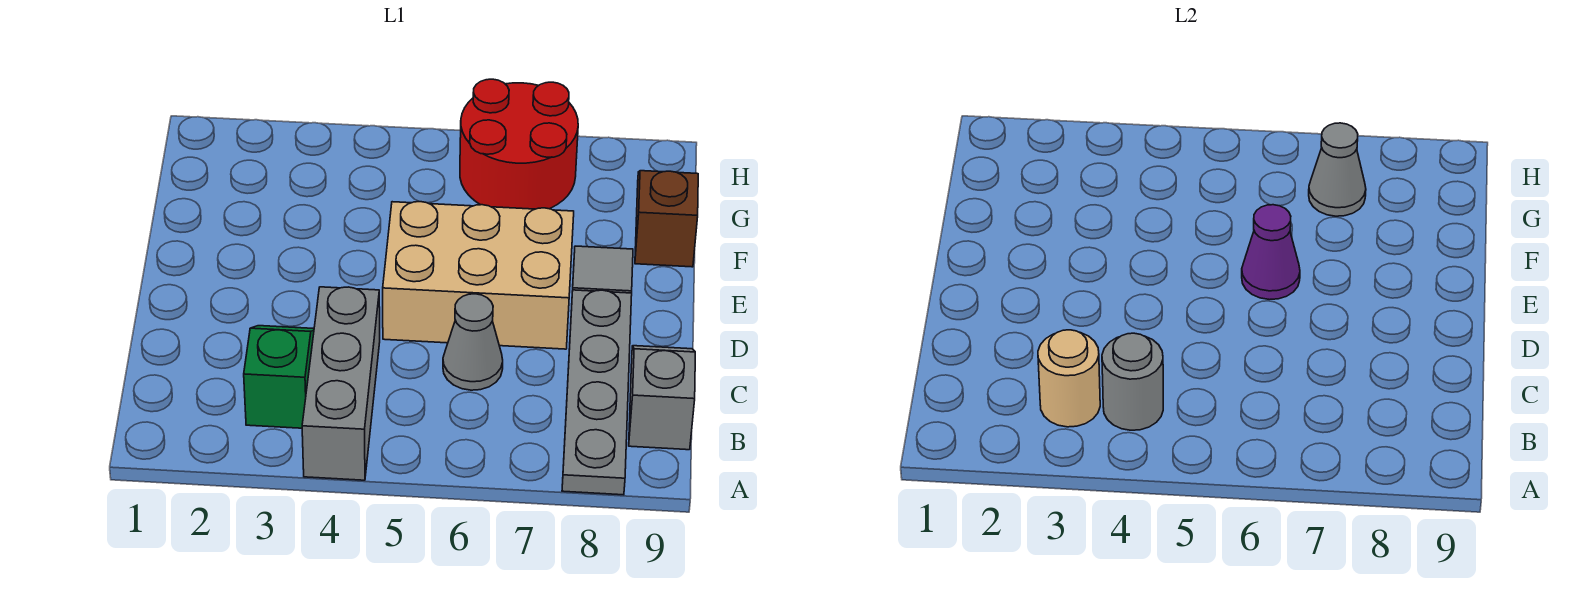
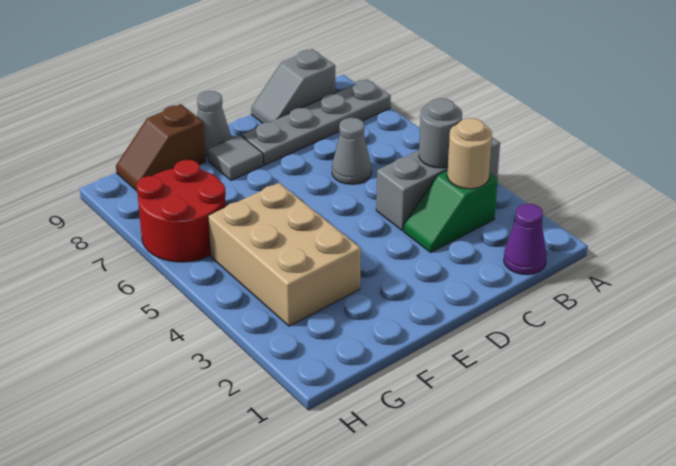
tan brick D5:E7 level 1 -> tan brick F3:G5 level 1
purple cone E6 level 2 -> purple cone B1 level 1
grey cone G7 level 2 -> grey cone E9 level 1

